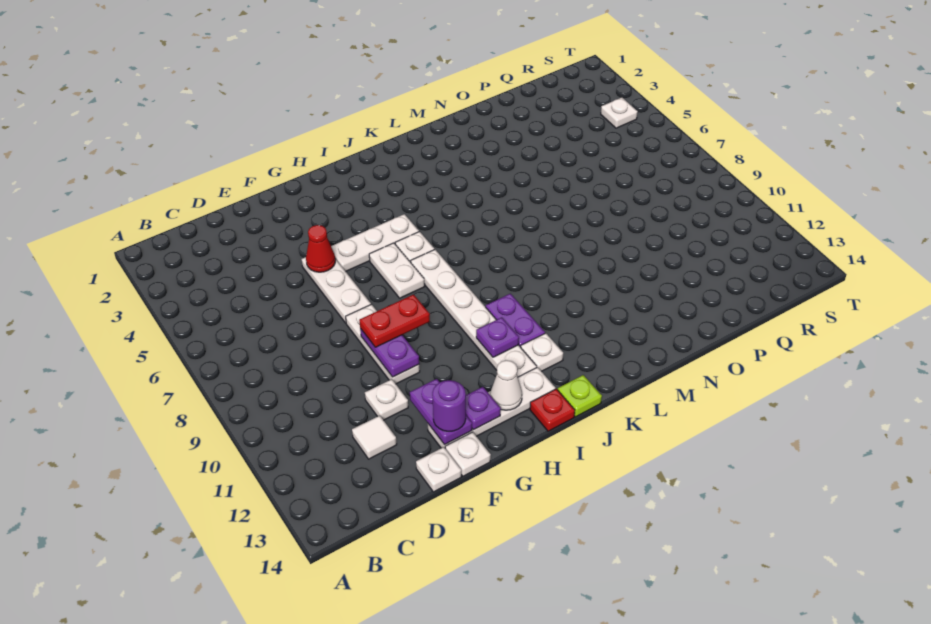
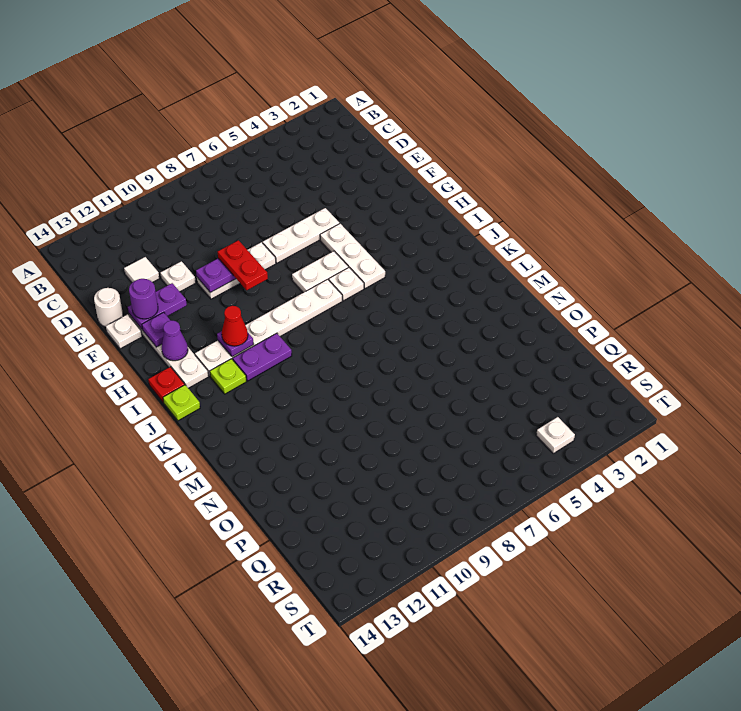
white plate E14 level 1 -> white round brick E14 level 1
red cone F5 level 2 -> red cone I11 level 3
white cone H13 level 2 -> purple cone H13 level 2
white plate J12 level 1 -> lime plate J12 level 1

